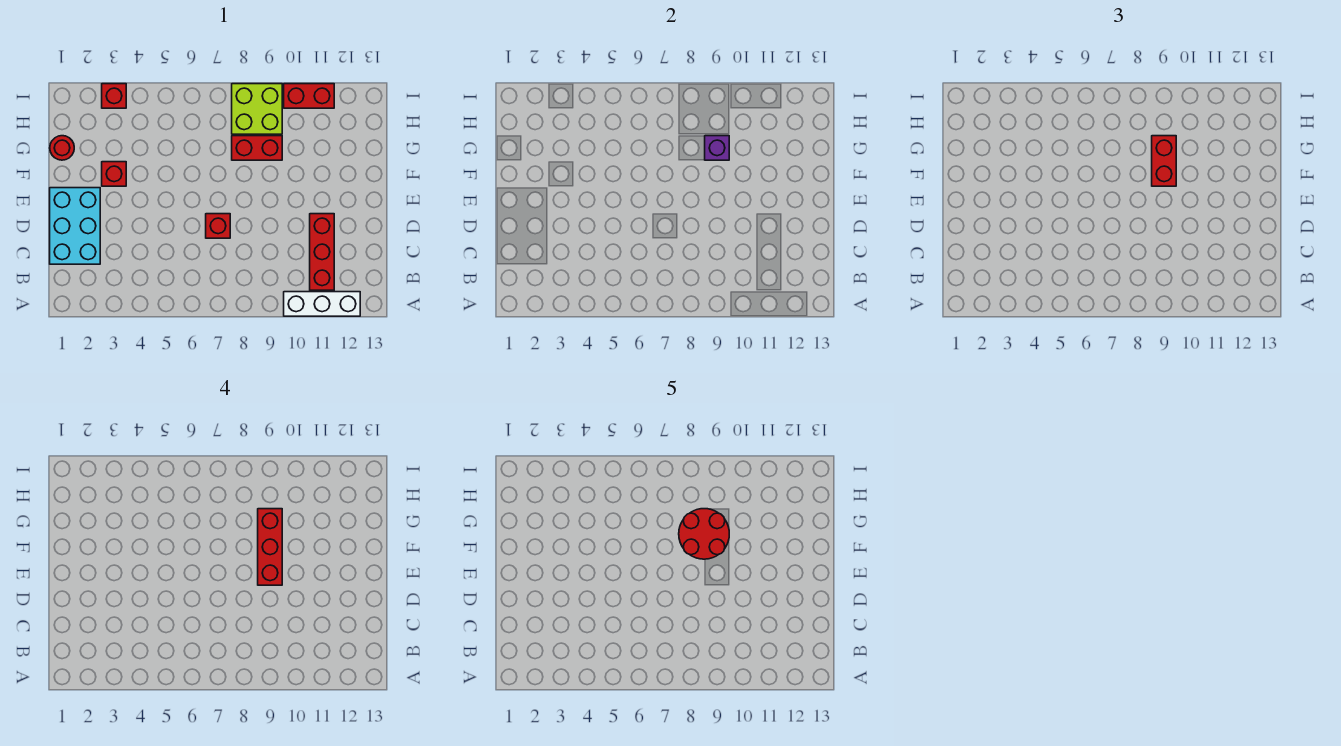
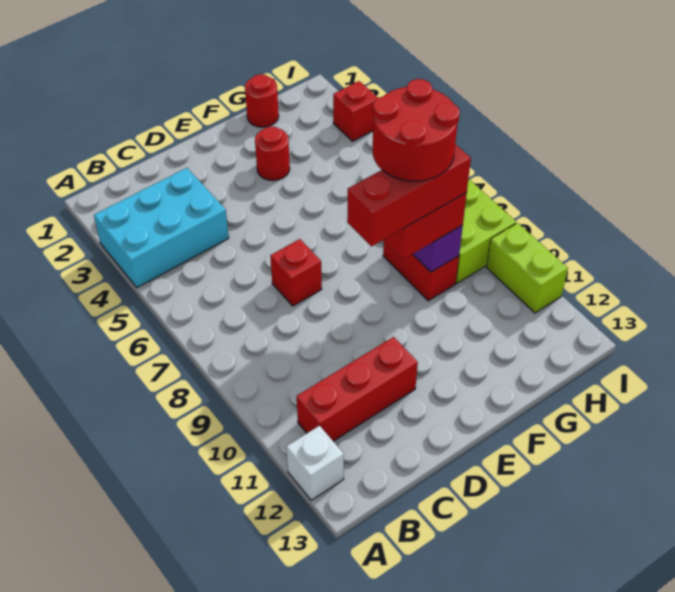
white brick A10:A12 level 1 -> white brick A12 level 1
cyan brick C1:E2 level 1 -> cyan brick A3:C4 level 1
red brick F3 level 1 -> red round brick F3 level 1
red brick I10:I11 level 1 -> lime brick I10:I11 level 1

